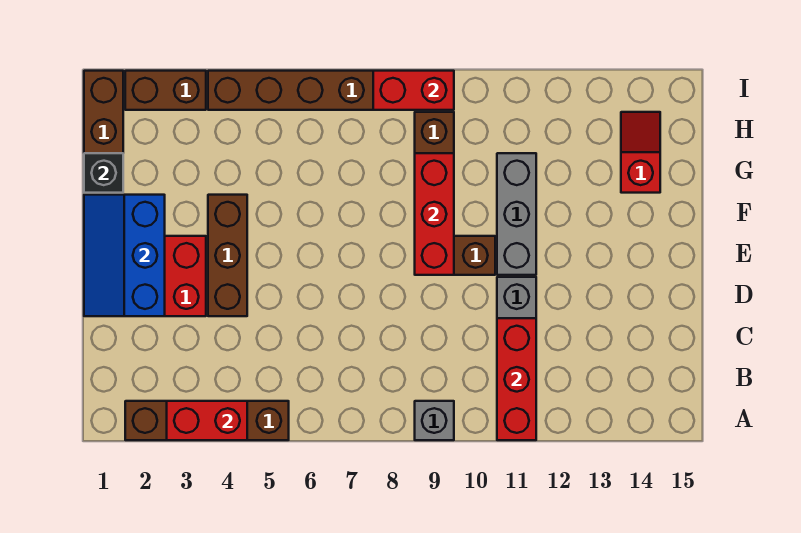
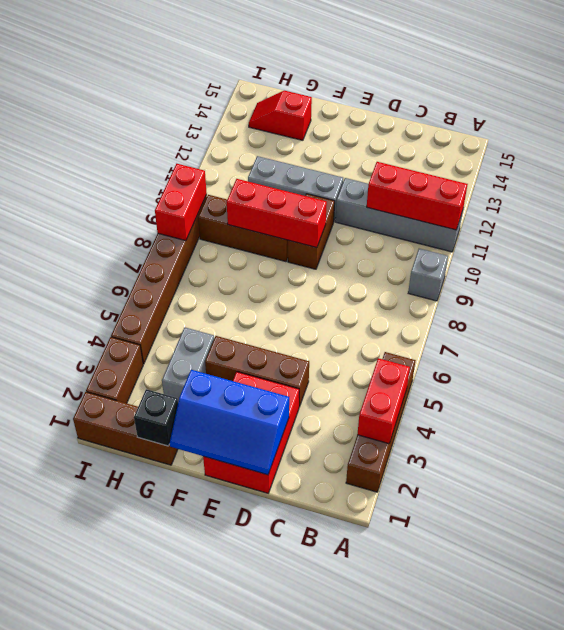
none -> grey brick G3:G4 level 1

